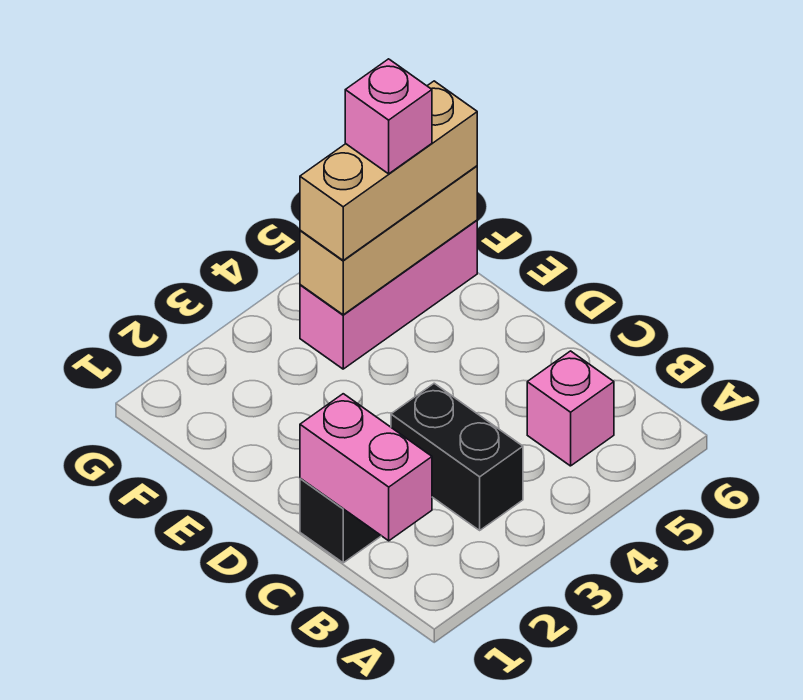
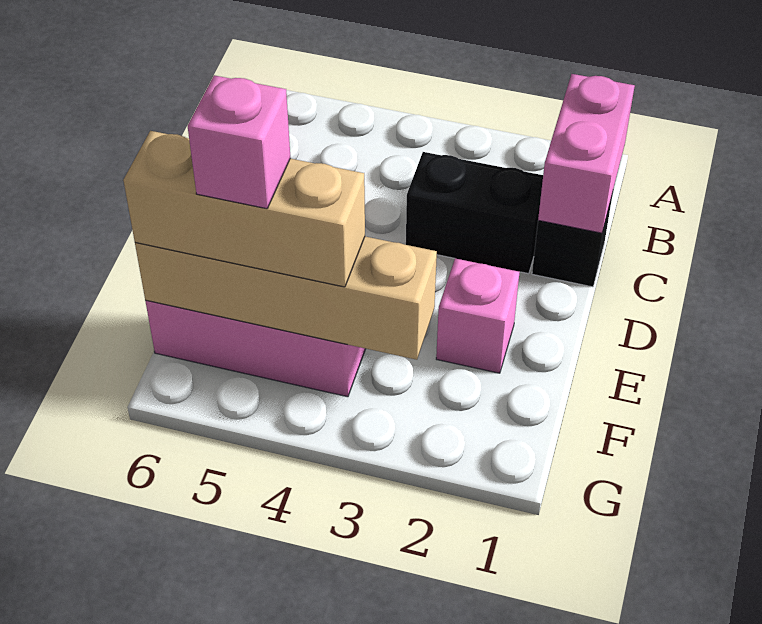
black brick B3:C3 level 1 -> black brick C2:C3 level 1
pink brick B5 level 1 -> pink brick E2 level 1
tan brick F4:F6 level 2 -> tan brick F3:F6 level 2

